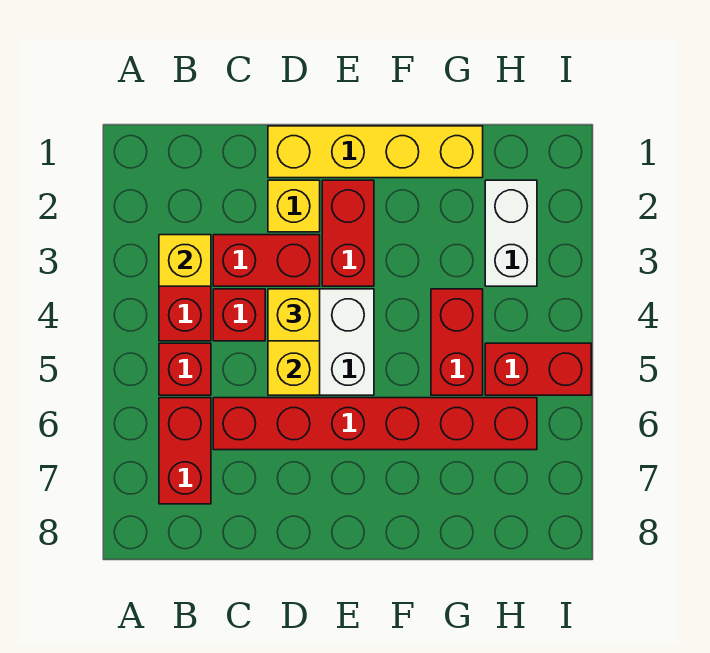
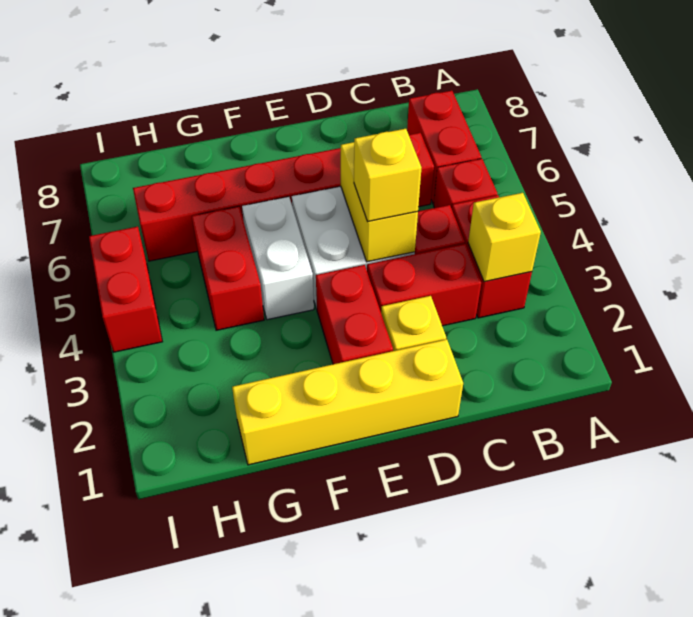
white brick H2:H3 level 1 -> white brick F4:F5 level 1
red brick H5:I5 level 1 -> red brick I4:I5 level 1

